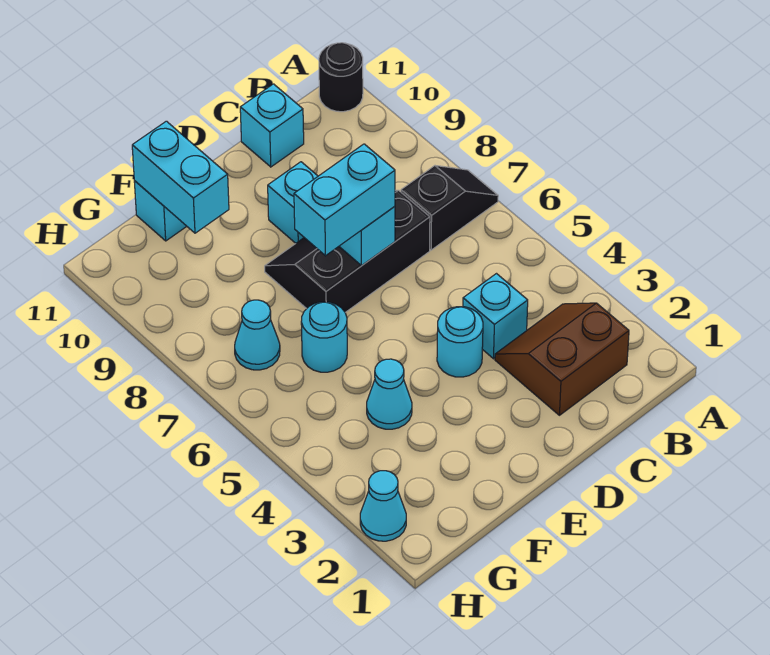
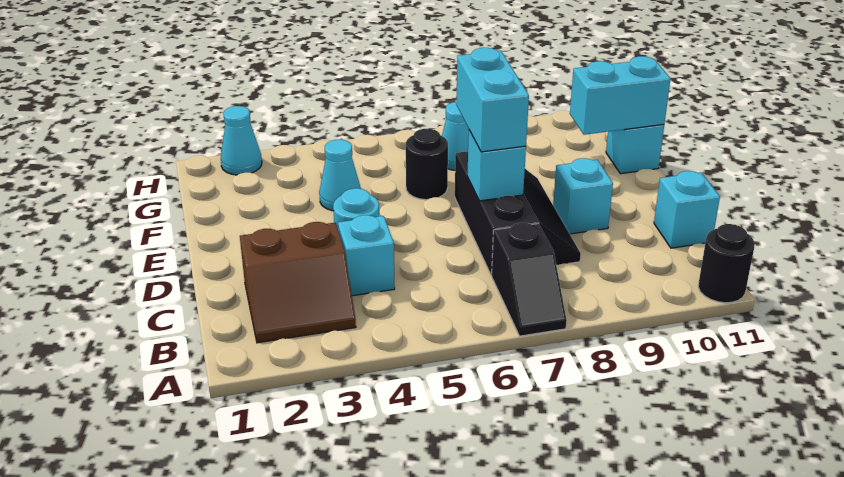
brown slope B2:C3 level 1 top 2 -> brown slope B2:C3 level 1 top C
cyan round brick F6 level 1 -> black round brick F6 level 1

